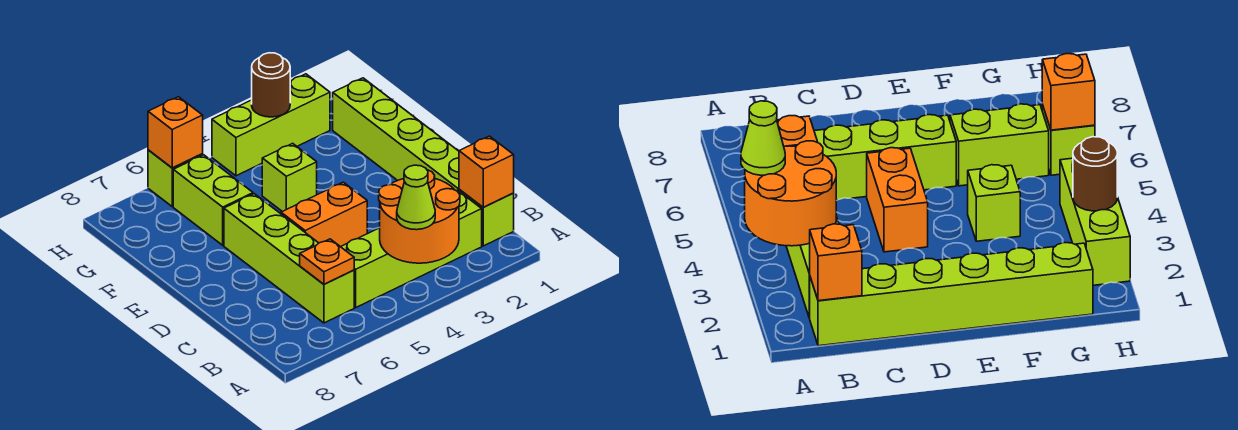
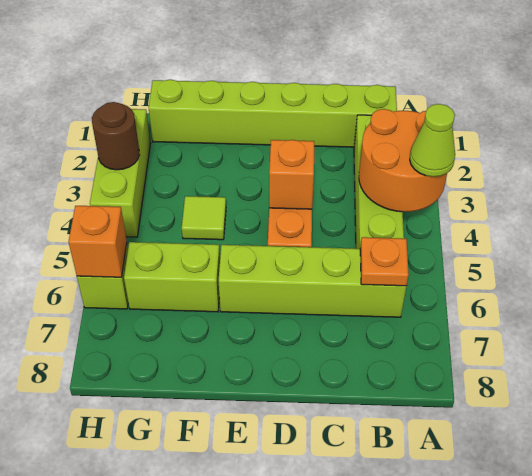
orange brick B1 level 2 -> orange brick D4 level 2
lime brick F4 level 1 -> lime tile F4 level 1

